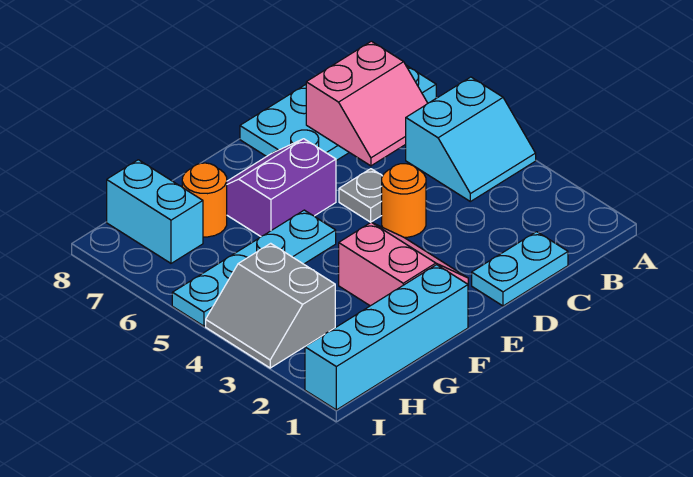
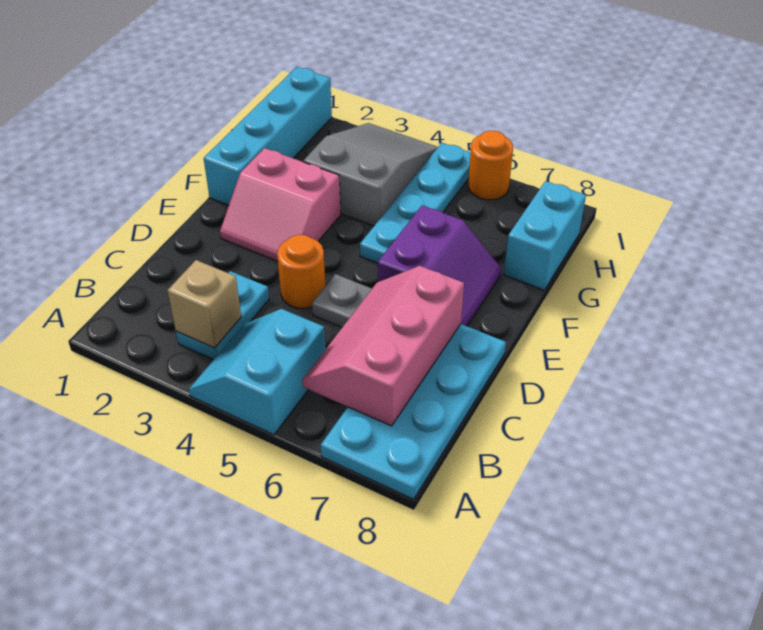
none -> tan brick B3 level 2
pink slope B6:C7 level 2 top 7 -> pink slope B6:D7 level 2 top 7
cyan plate C1:D1 level 1 -> cyan plate B3:C3 level 1
orange round brick G7 level 1 -> orange round brick I6 level 1
grey slope H3:I4 level 1 top H -> grey slope G3:I4 level 1 top G
cyan brick H7:H8 level 1 -> cyan brick G8:H8 level 1

